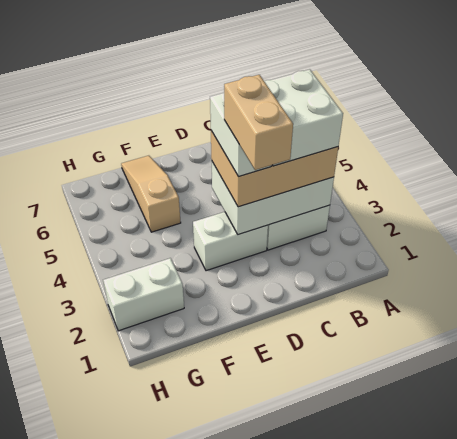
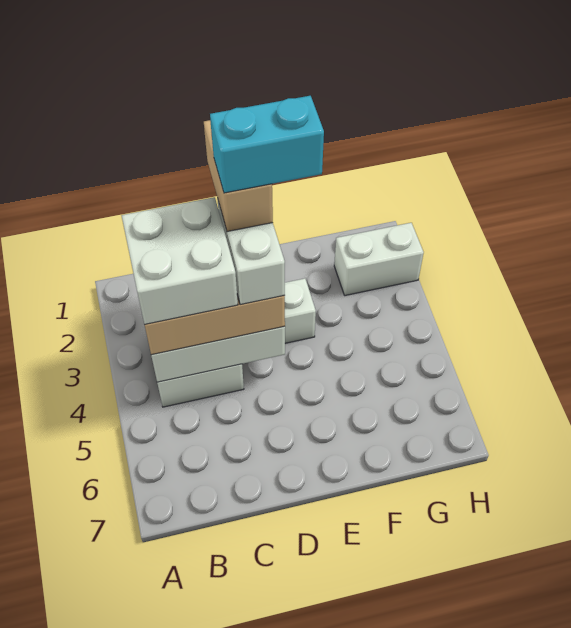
none -> cyan brick D3:E3 level 6
tan slope F5:F7 level 1 top 5 -> none

